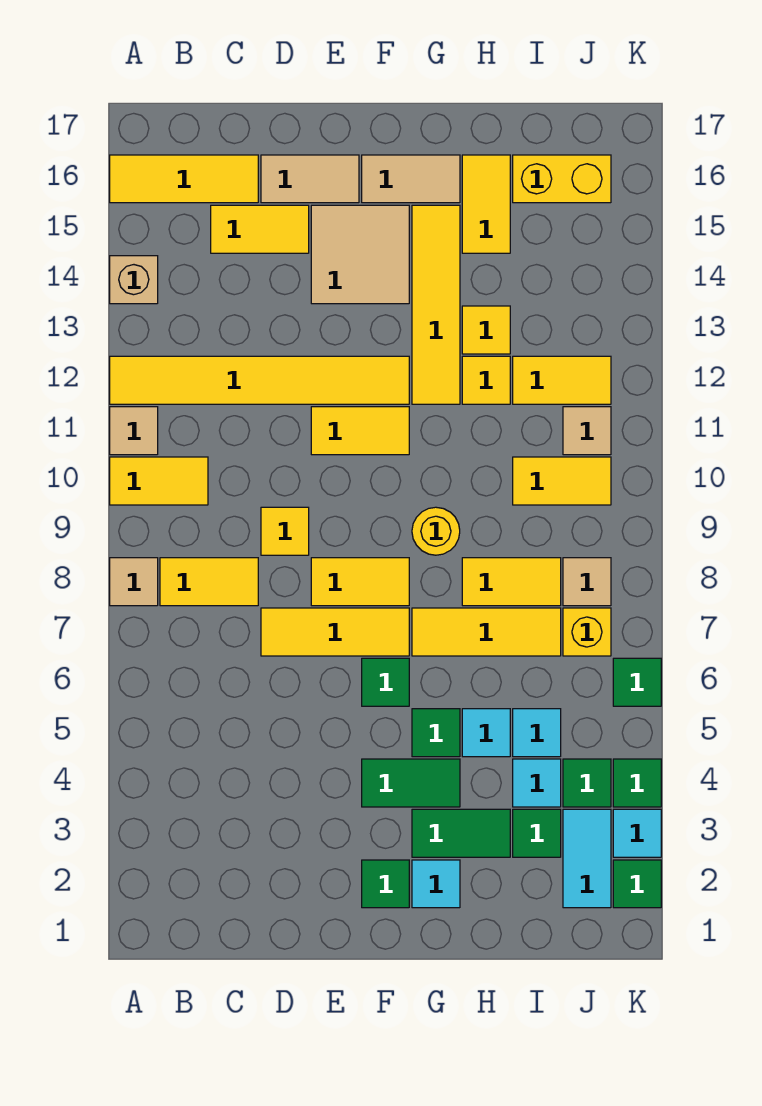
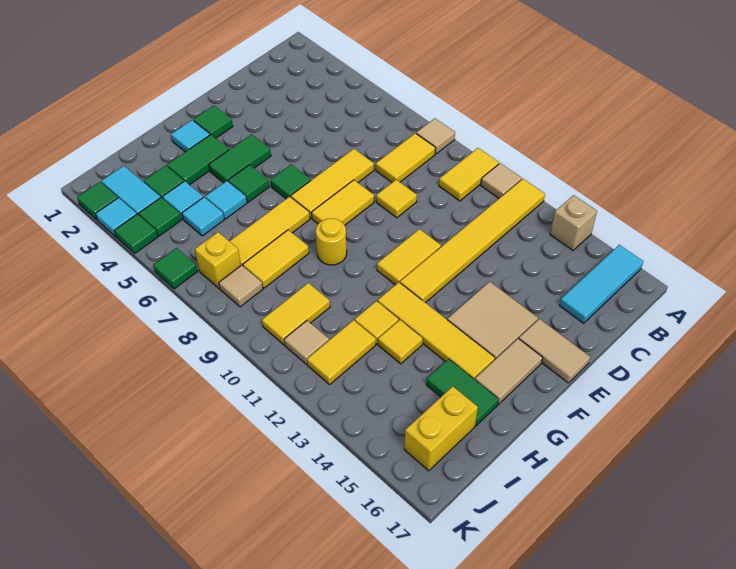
yellow tile A16:C16 level 1 -> cyan tile A16:C16 level 1
yellow tile C15:D15 level 1 -> none
tan tile D16:E16 level 1 -> tan tile E16:E17 level 1
yellow tile H15:H16 level 1 -> green tile H15:H16 level 1

